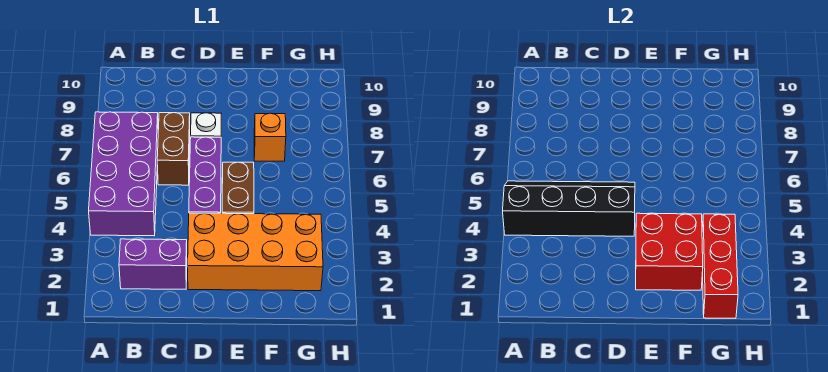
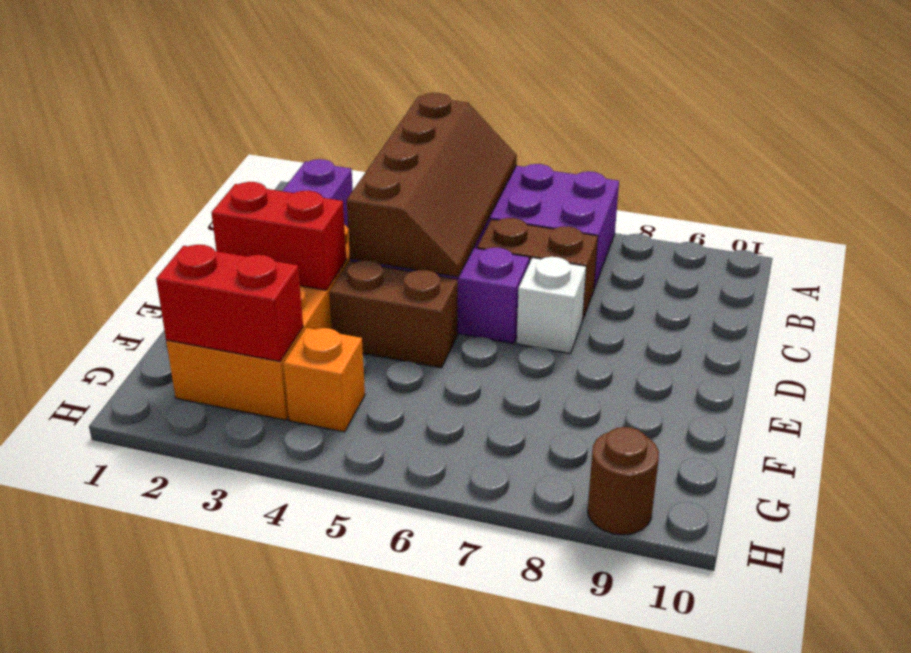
black slope A4:D5 level 2 top 4 -> brown slope A4:D5 level 2 top 4
red brick E2:F3 level 2 -> red brick E2:E3 level 2
orange brick F7 level 1 -> orange brick G4 level 1
red brick G1:G3 level 2 -> red brick G2:G3 level 2
none -> brown round brick H9 level 1

